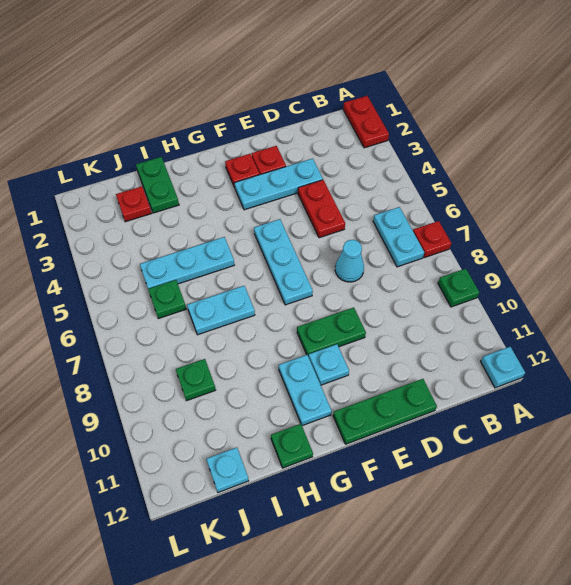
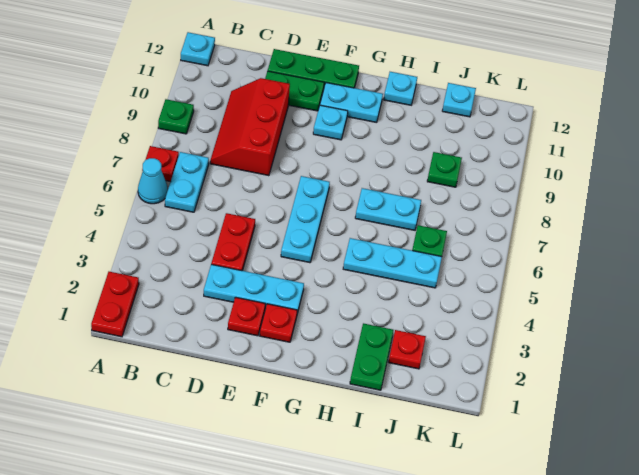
none -> red slope C8:D10 level 1 top D
cyan cone D7 level 1 -> cyan cone A6 level 1
green plate E9:F9 level 1 -> green plate D11:E11 level 1
cyan plate G10:G11 level 1 -> cyan plate F11:G11 level 1
green plate H12 level 1 -> cyan plate H12 level 1

